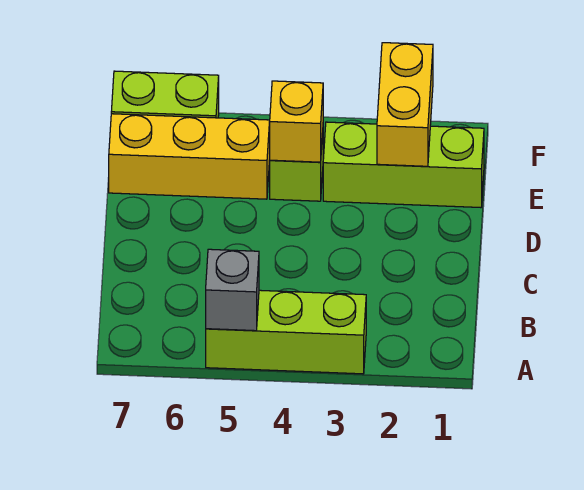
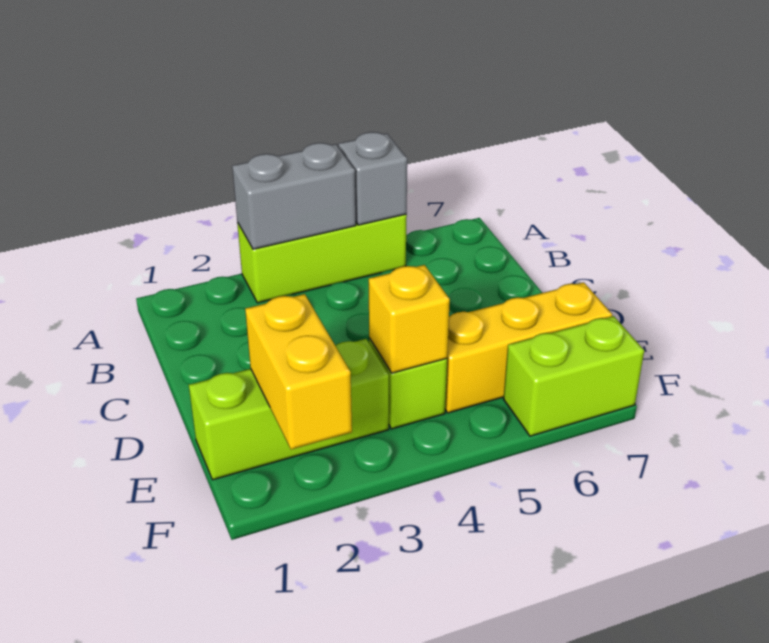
none -> grey brick A3:A4 level 2

